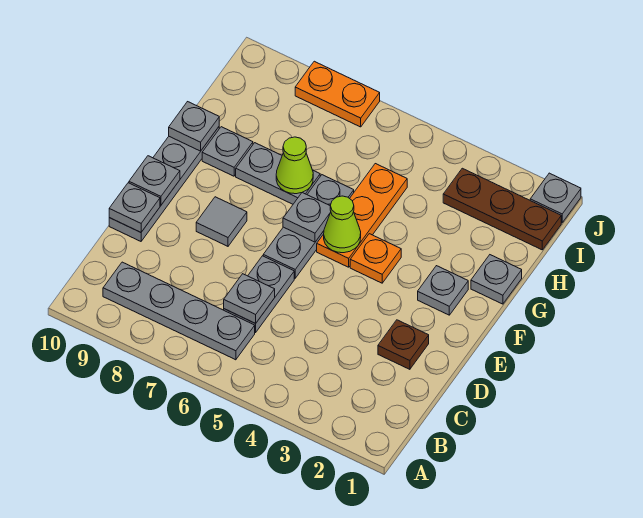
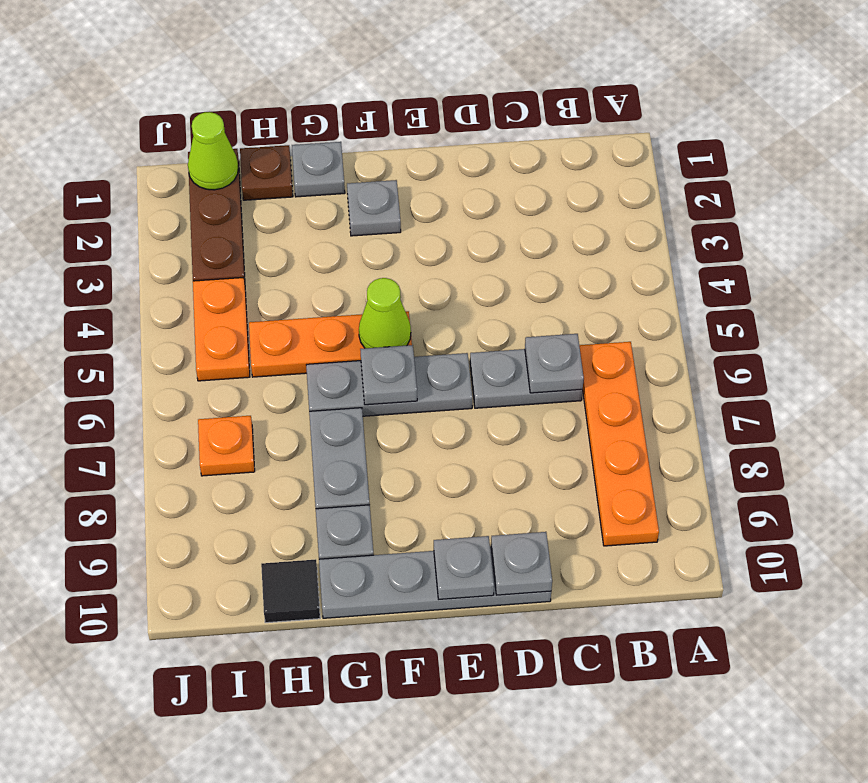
grey plate B6:B9 level 1 -> orange plate B6:B9 level 1
brown plate D2 level 1 -> brown plate H1 level 1
grey tile E8 level 1 -> none
orange plate F4 level 1 -> orange plate I7 level 1
lime cone G7 level 2 -> lime cone I1 level 2
grey plate G10 level 2 -> none
none -> black tile H10 level 1
grey plate J1 level 1 -> none
orange plate J7:J8 level 1 -> orange plate I4:I5 level 1

